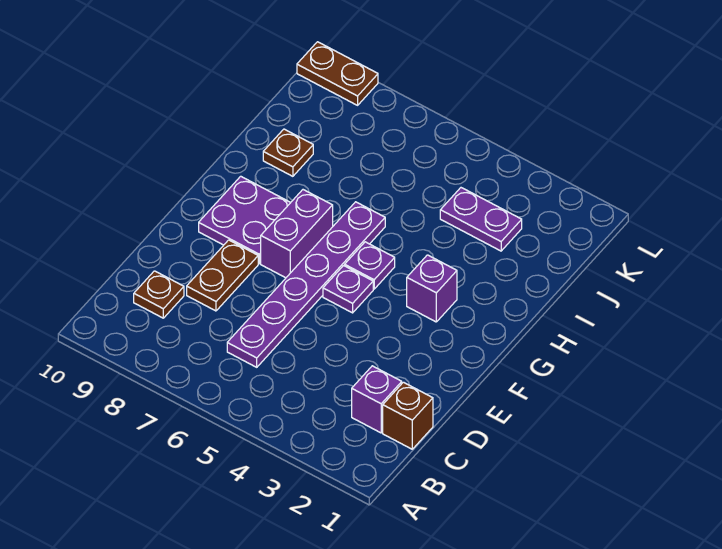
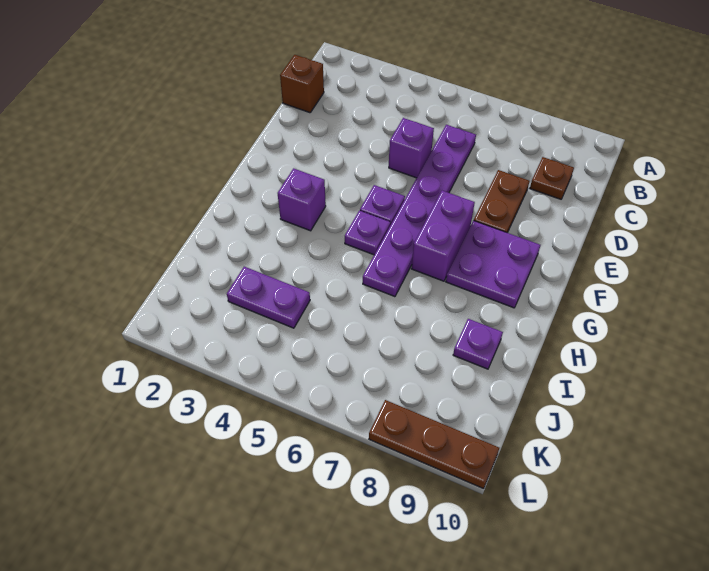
purple brick C2 level 1 -> purple brick D5 level 1
brown plate I9 level 1 -> purple plate I9 level 1
brown plate L9:L10 level 1 -> brown plate L8:L10 level 1

